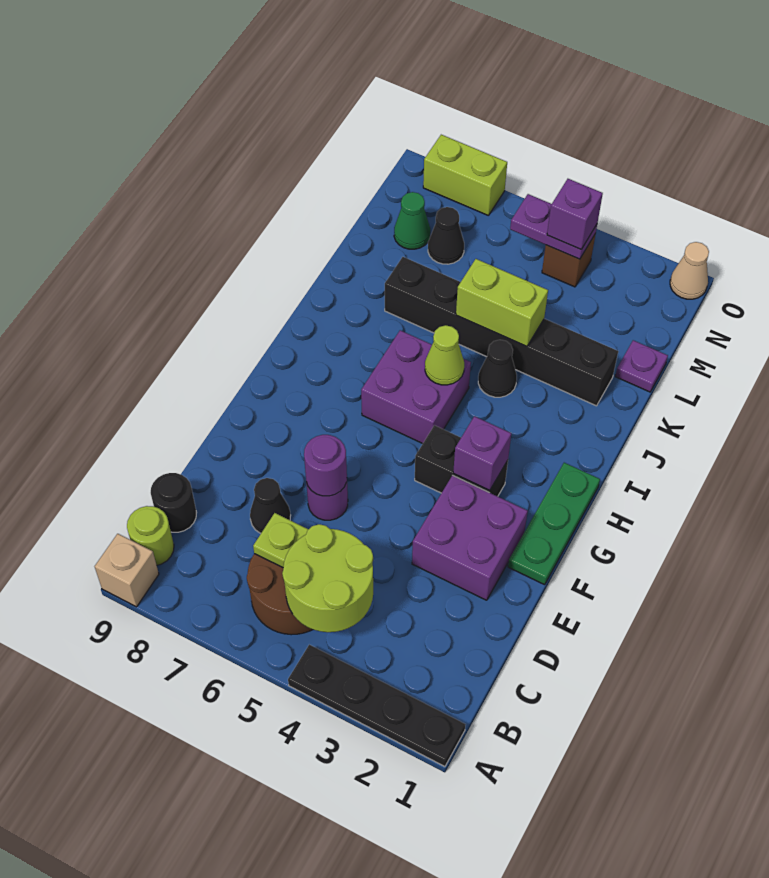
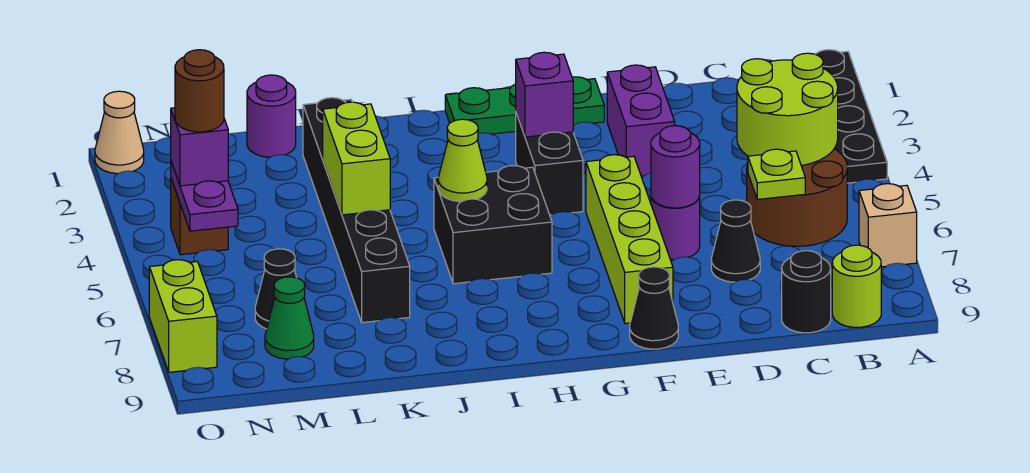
tan brick A9 level 1 -> tan brick A7 level 1
purple brick E2:F3 level 1 -> purple brick E2:E3 level 1
none -> lime brick F5:F8 level 1
purple brick H5:I6 level 1 -> black brick H5:I6 level 1
black cone J4 level 1 -> black cone F9 level 1
purple plate L1 level 1 -> purple round brick L1 level 1
none -> brown round brick N4 level 4

